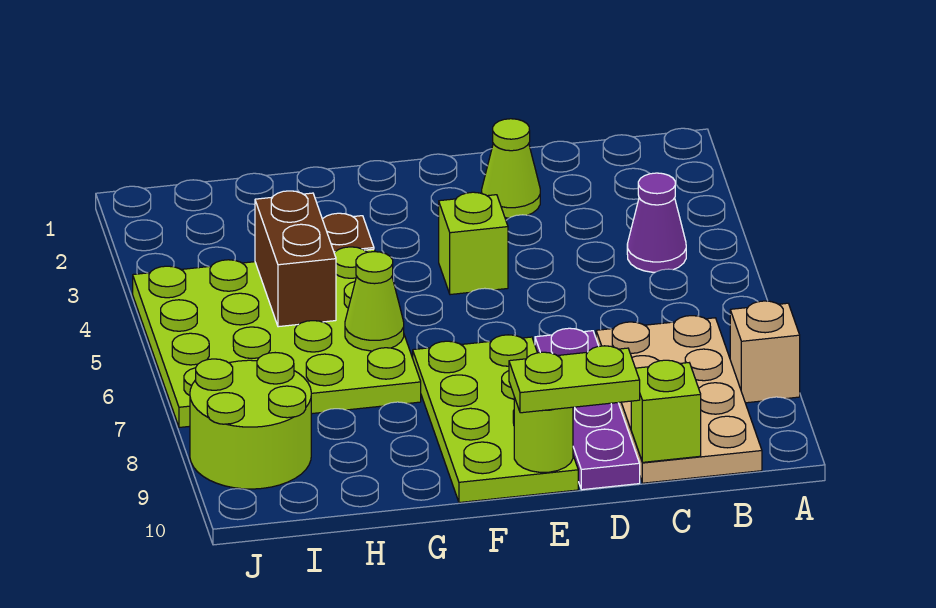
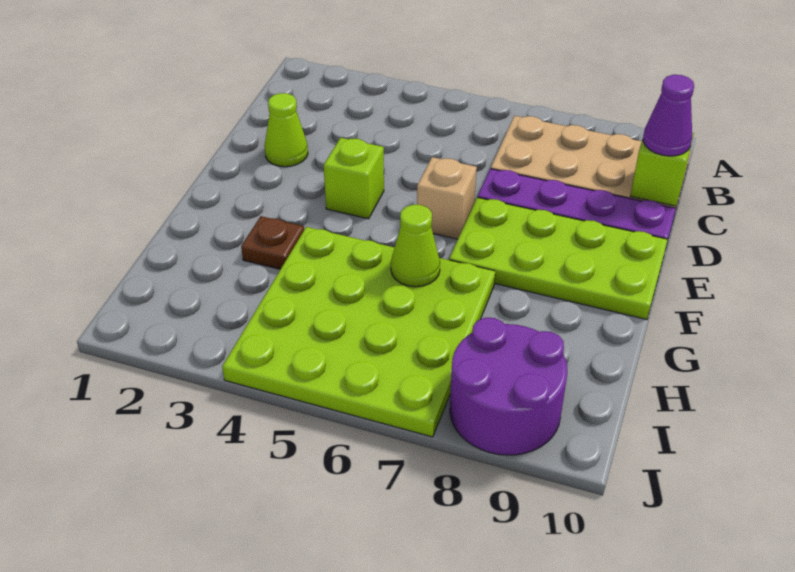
tan brick A8 level 1 -> tan brick E6 level 1
purple cone B4 level 1 -> purple cone C10 level 3
lime plate D10:E10 level 3 -> none
lime round brick E10 level 2 -> none
brown brick H4:H5 level 2 -> none
lime round brick I8:J9 level 1 -> purple round brick I8:J9 level 1

